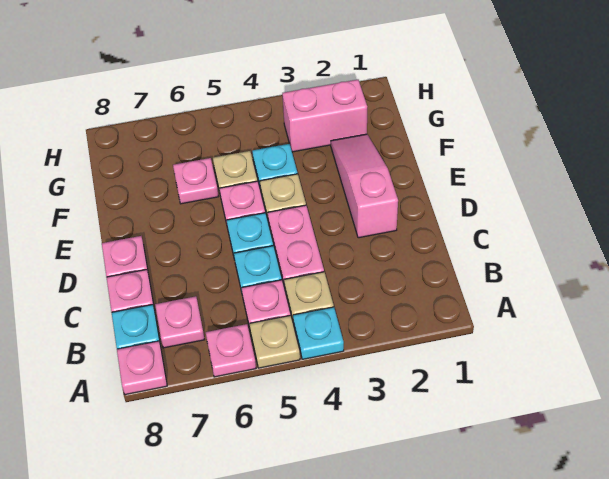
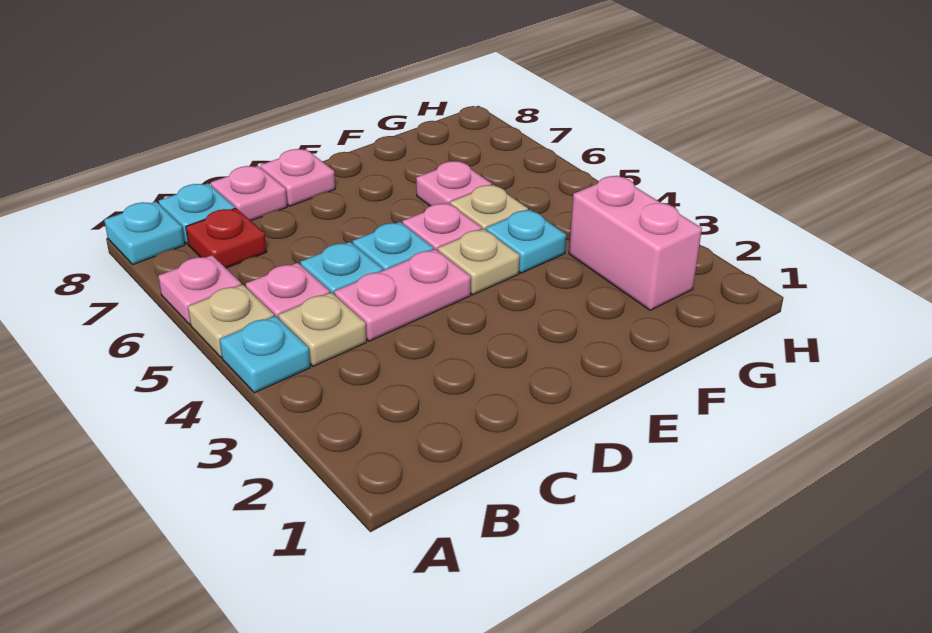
pink plate A8 level 1 -> cyan plate A8 level 1
pink plate B7 level 1 -> red plate B7 level 1
pink slope D2:F2 level 1 top D -> none

